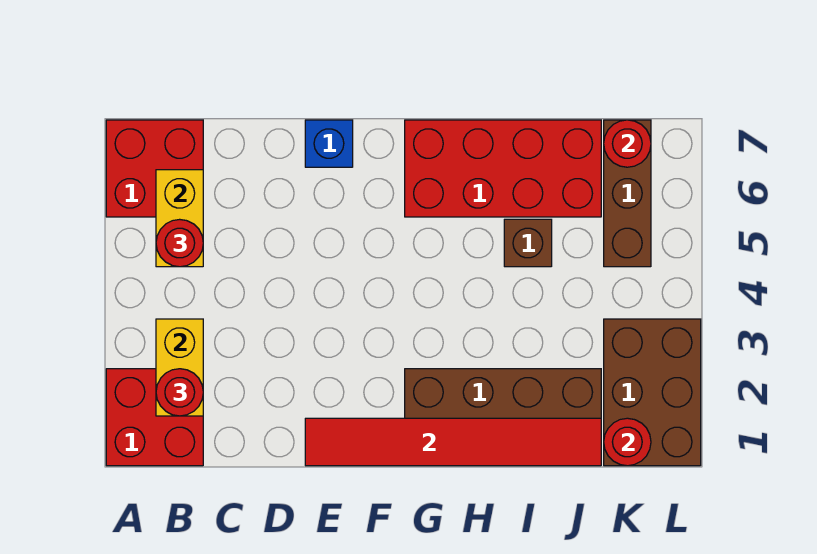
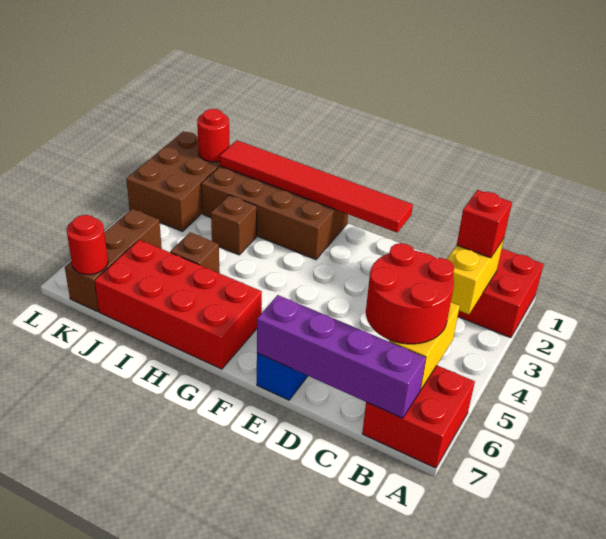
red round brick B2 level 3 -> red brick B2 level 3
red round brick B5 level 3 -> red round brick B5:C6 level 3
none -> purple brick B7:E7 level 2
none -> brown brick I3 level 1

